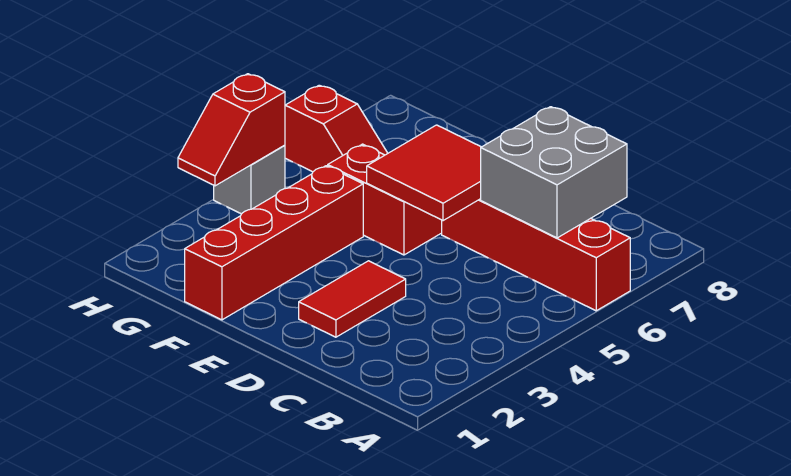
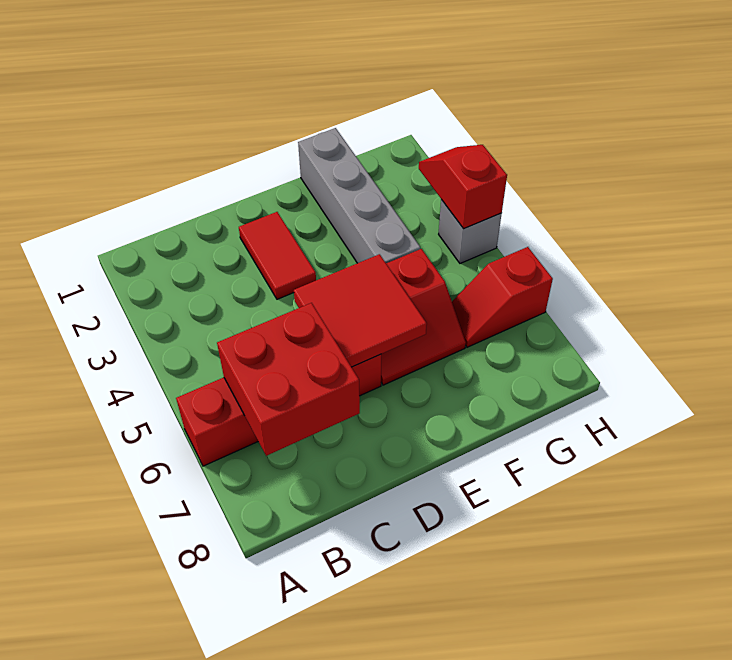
grey brick B6:C7 level 2 -> red brick B6:C7 level 2
red brick F1:F4 level 1 -> grey brick F1:F4 level 1

